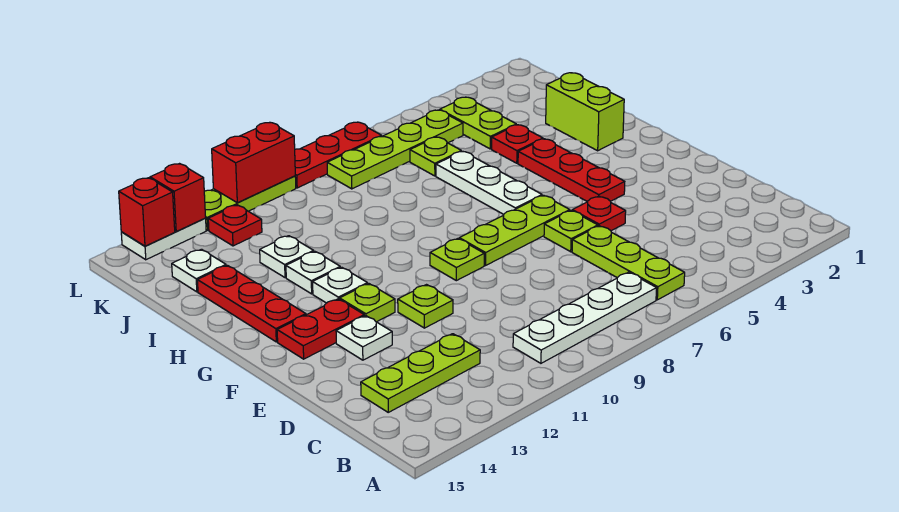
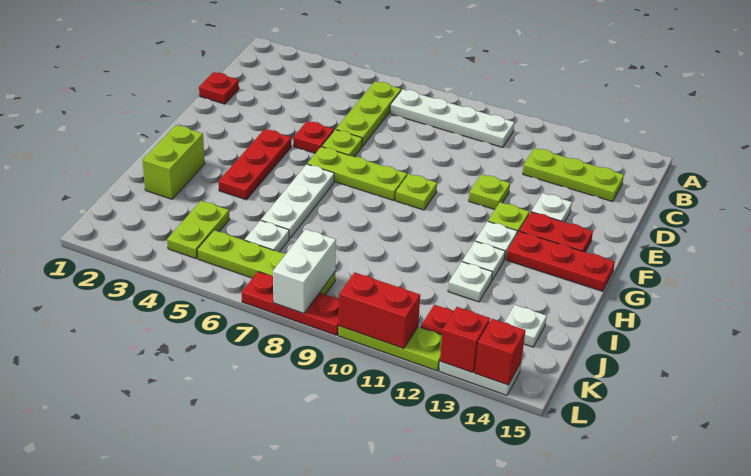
red plate G14:I14 level 1 -> red plate G13:G15 level 1
red plate I4 level 1 -> red plate D1 level 1
lime plate J6 level 1 -> white plate J6 level 1
none -> white brick K8:L8 level 2

